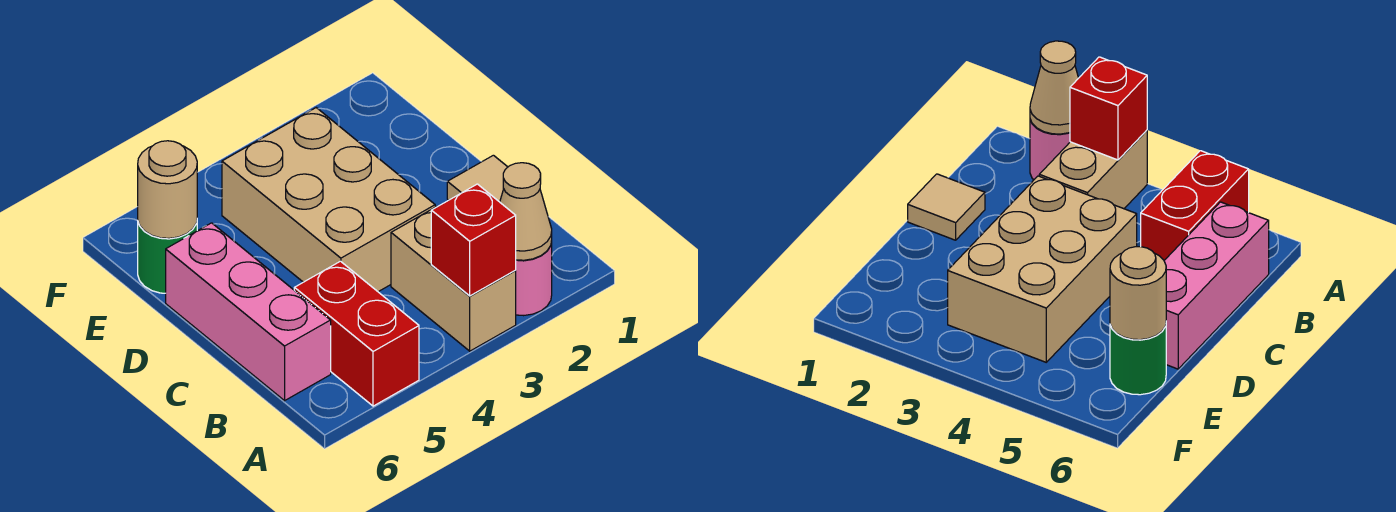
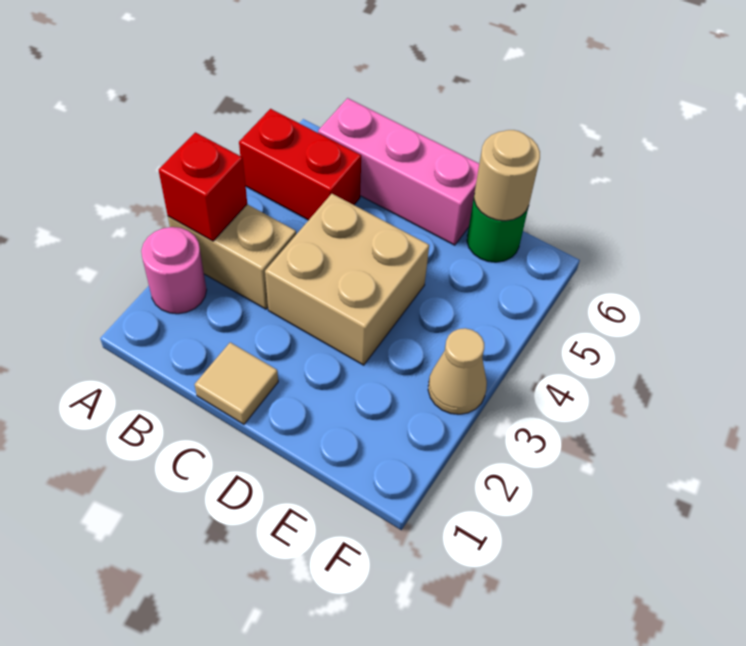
tan cone A2 level 2 -> tan cone F3 level 1
tan brick C3:E4 level 1 -> tan brick C3:D4 level 1

